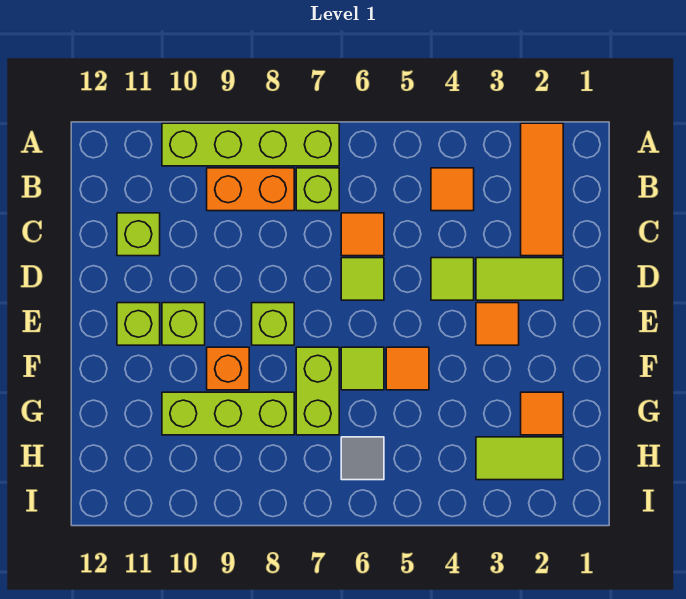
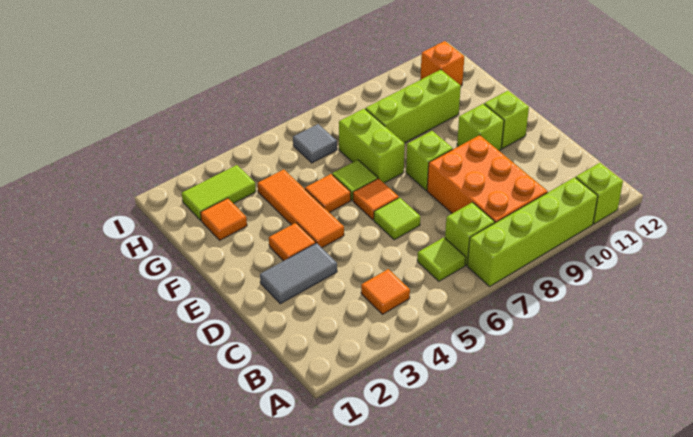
orange tile A2:C2 level 1 -> orange tile E4:G4 level 1
orange brick B8:B9 level 1 -> orange brick B8:D9 level 1
orange tile C6 level 1 -> orange tile E6 level 1
lime brick C11 level 1 -> lime brick A11 level 1
lime tile D2:D3 level 1 -> grey tile D2:D3 level 1
lime tile D4 level 1 -> lime tile B6 level 1
orange brick F9 level 1 -> orange brick H11 level 1

